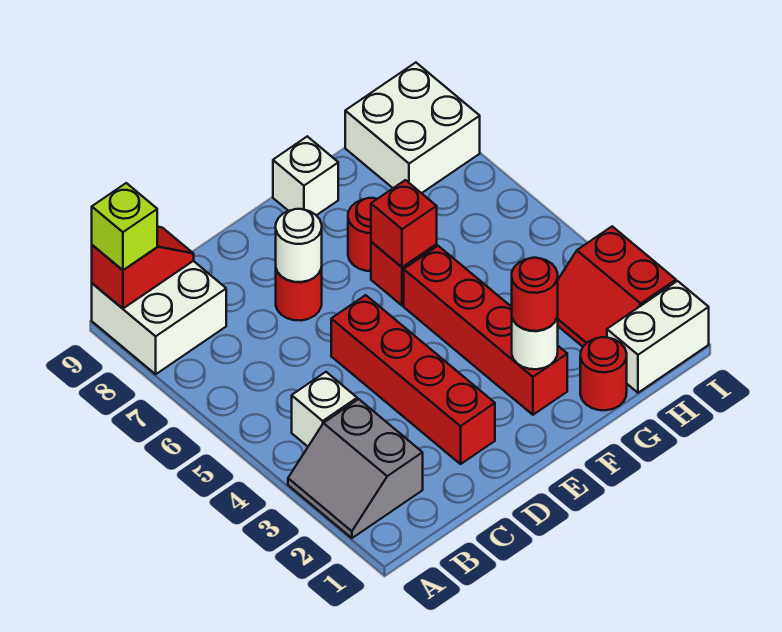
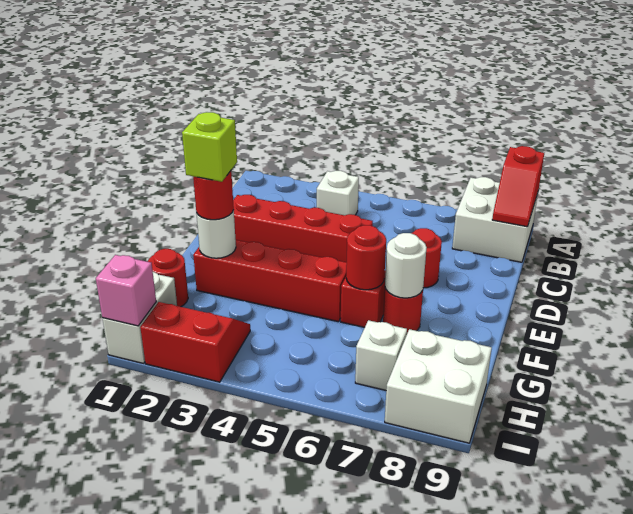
grey slope A2:B3 level 1 top B -> none
lime brick A9 level 3 -> lime brick F2 level 4
white round brick D7 level 2 -> white round brick F7 level 2
red brick F6 level 2 -> red round brick F6 level 2
white brick F9 level 1 -> white brick H7 level 1
none -> pink brick I1 level 2

